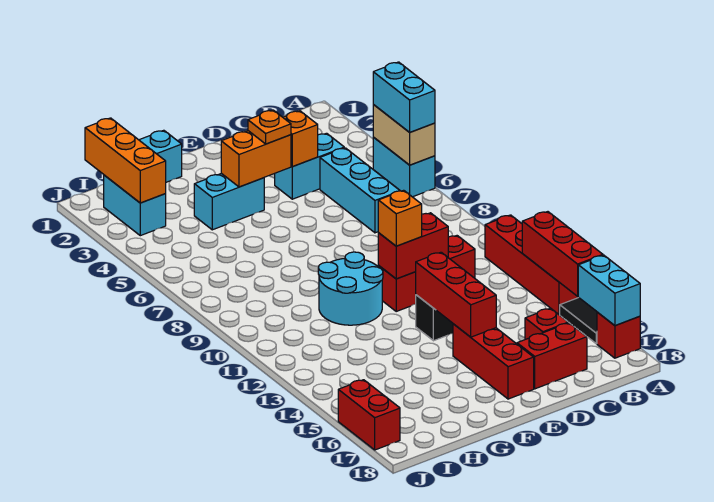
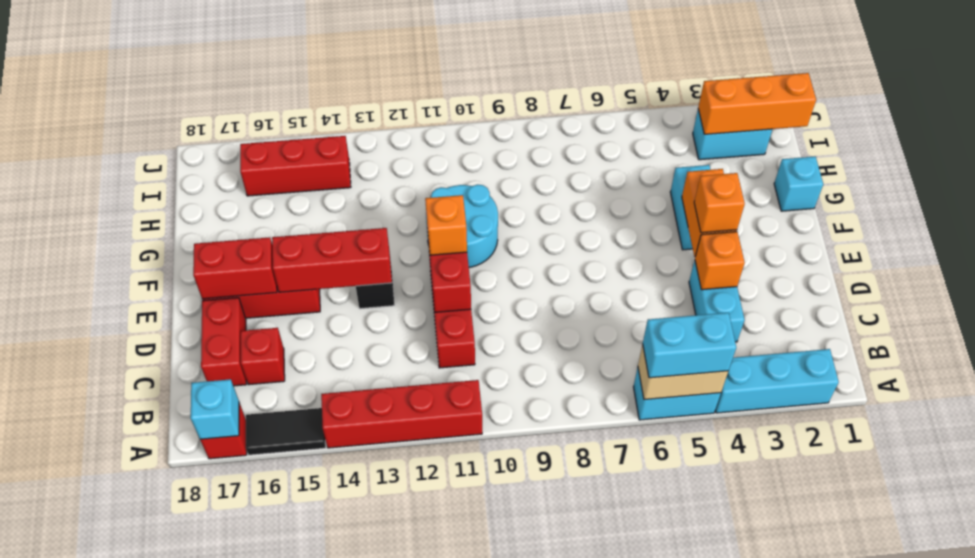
red brick A13:A15 level 2 -> red brick I14:I16 level 1
cyan brick A16:A17 level 2 -> cyan brick A17 level 2
cyan brick C5:C7 level 1 -> cyan brick A2:A4 level 1
orange plate E4 level 3 -> orange brick E4 level 3
red brick J16:J17 level 1 -> red brick E16:E17 level 2

